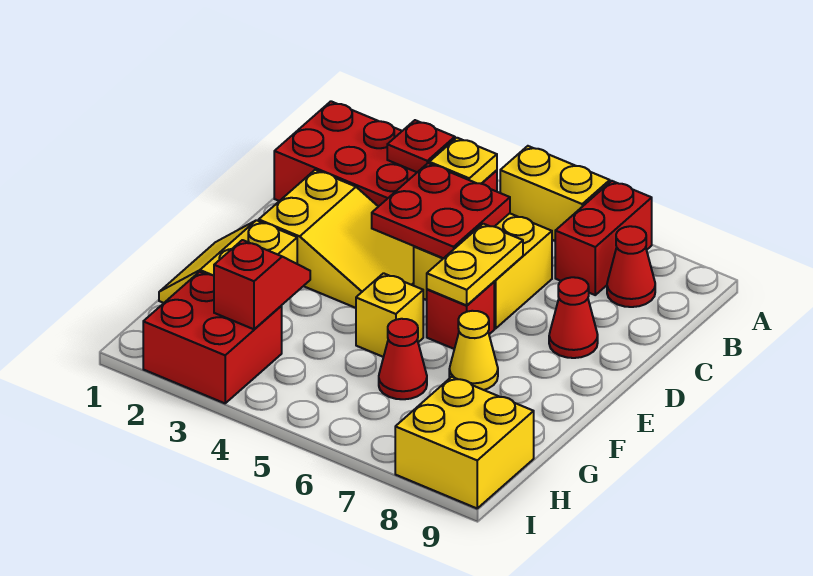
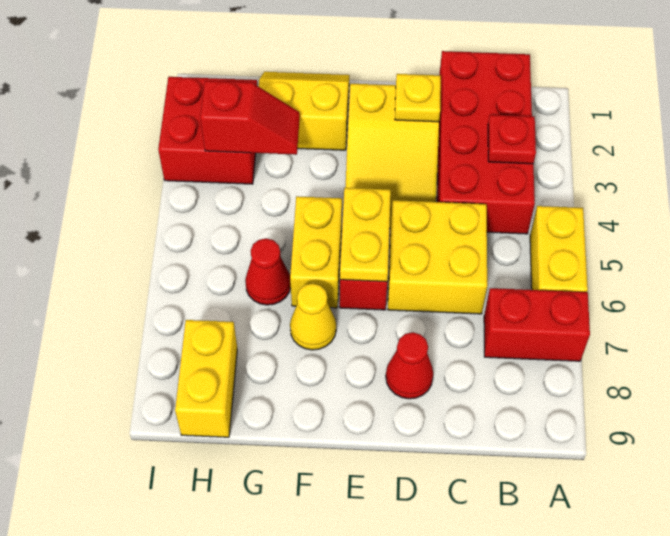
yellow plate B4 level 2 -> yellow plate D2 level 2
red cone B8 level 1 -> none
red plate C4:D5 level 2 -> none
yellow plate D6:E6 level 2 -> yellow plate E5:E6 level 2
yellow brick F5 level 1 -> yellow brick F5:F6 level 1
yellow brick H8:I9 level 1 -> yellow brick H8:H9 level 1

